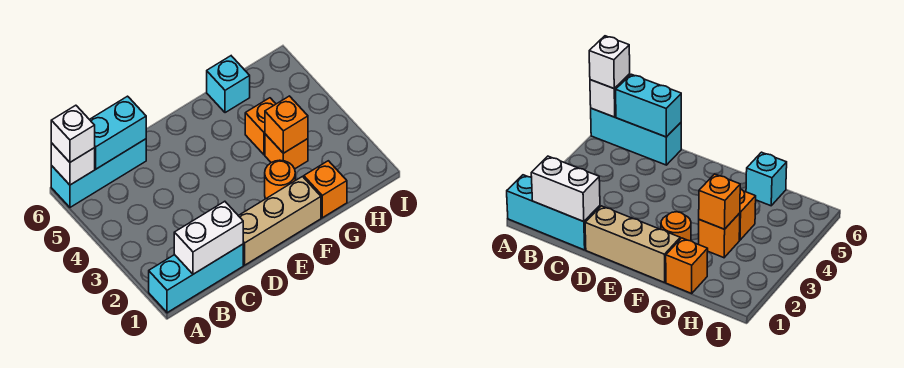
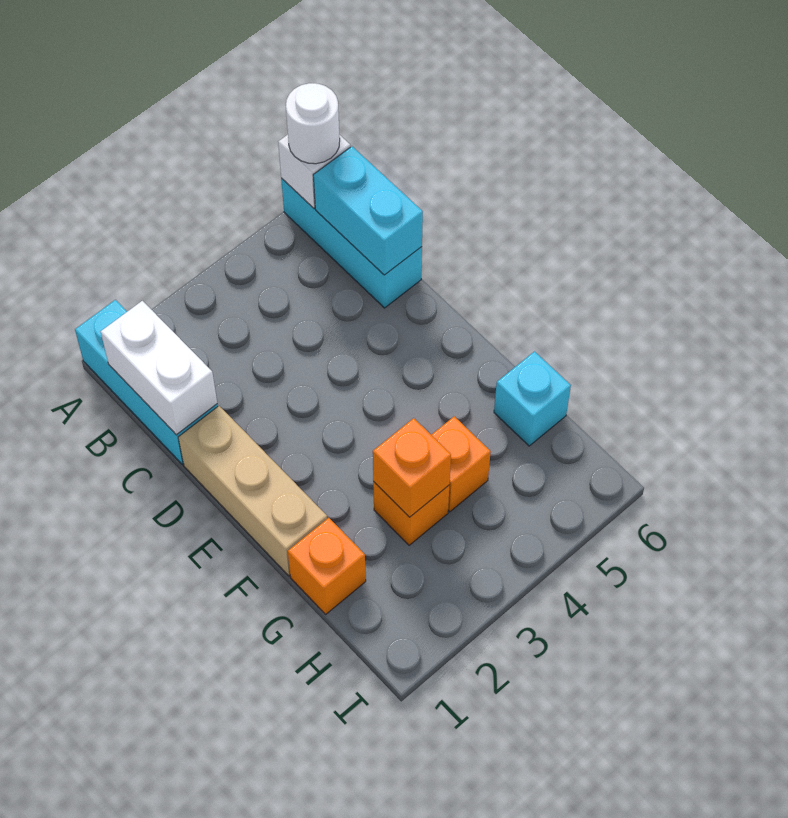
white brick A6 level 3 -> white round brick A6 level 3
orange round brick F2 level 1 -> none

